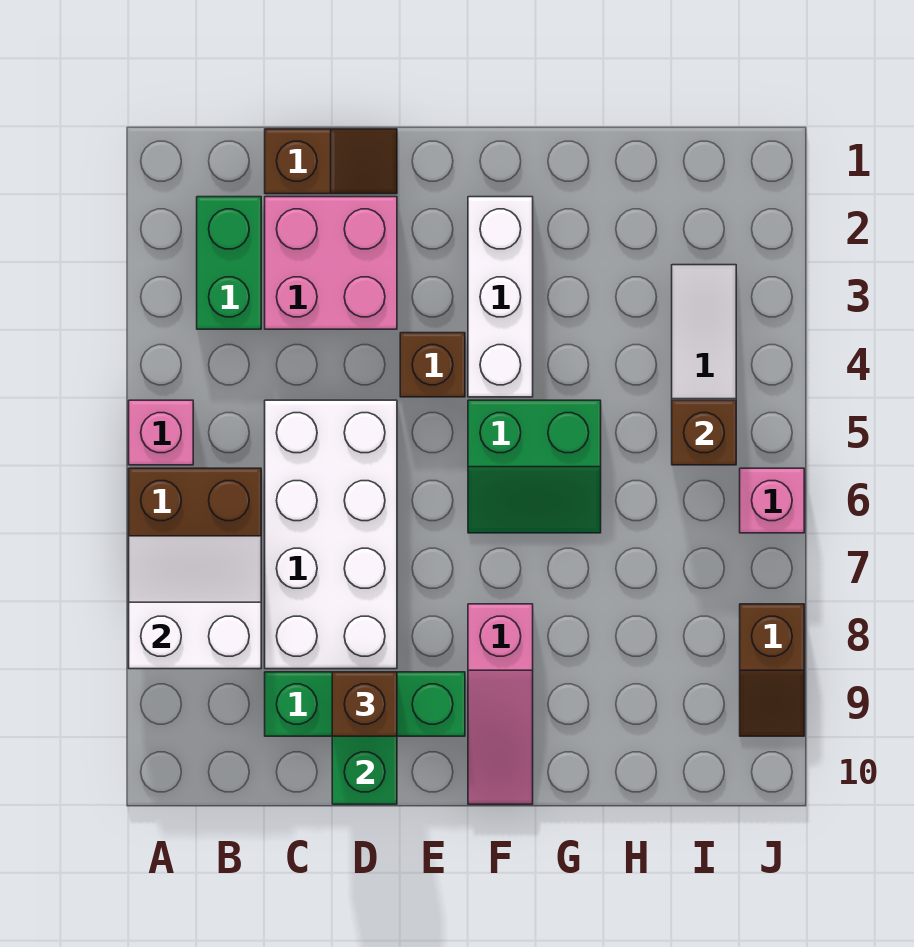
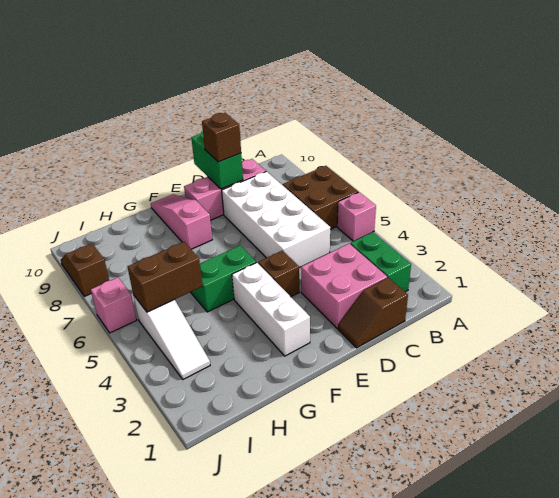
white slope A7:B8 level 2 top 8 -> none
green brick C9:E9 level 1 -> pink brick C9:E9 level 1
brown brick I5 level 2 -> brown brick H5:I5 level 2

